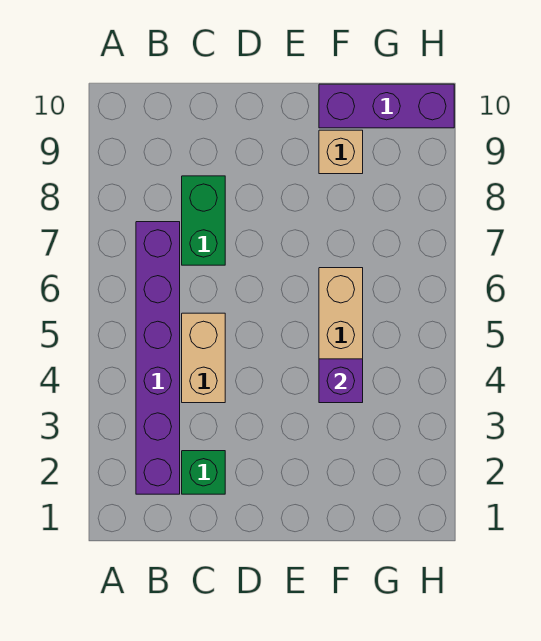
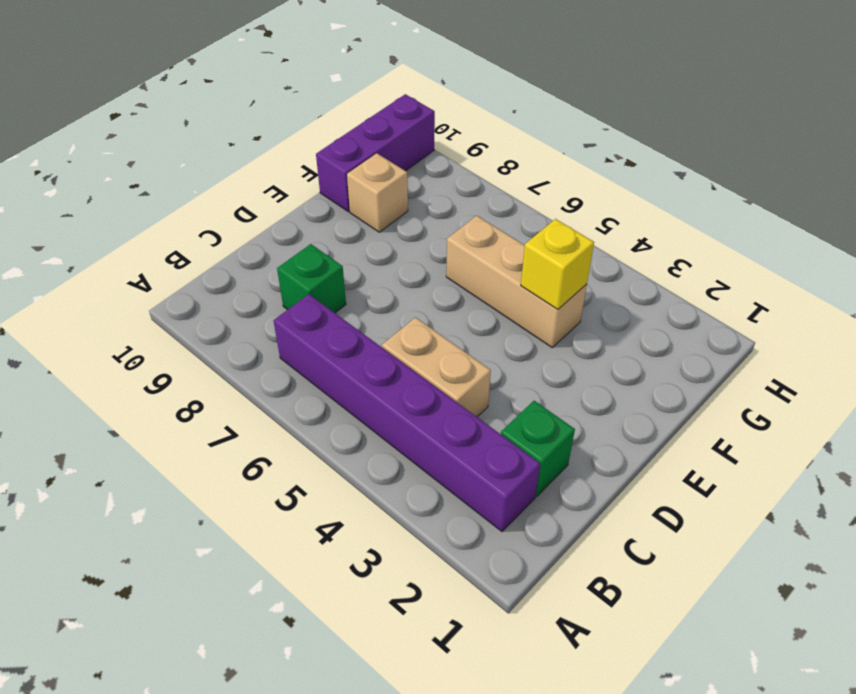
green brick C7:C8 level 1 -> green brick C8 level 1
purple brick F4 level 2 -> yellow brick F4 level 2

